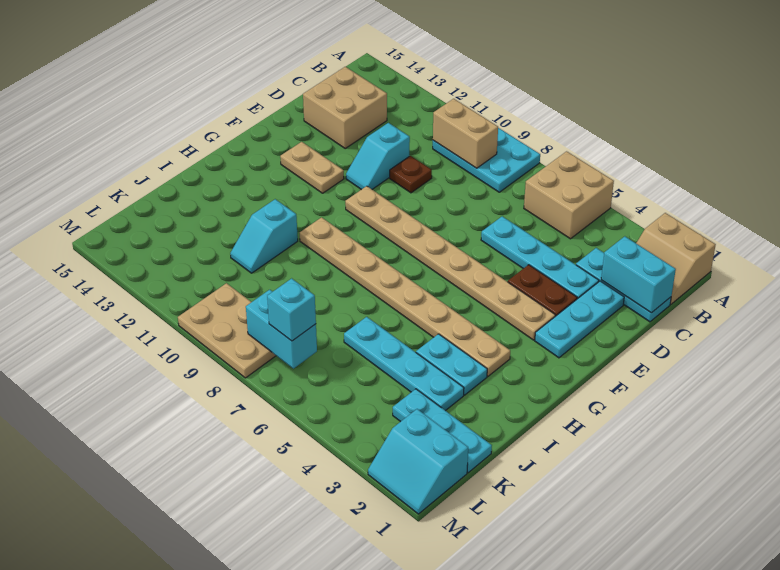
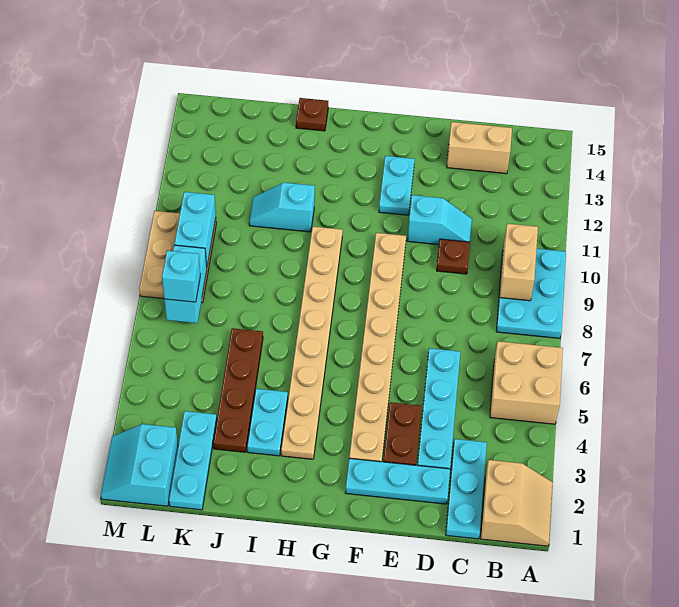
tan slope A1:B2 level 1 top A -> tan slope A1:B2 level 1 top B
cyan brick C1:C2 level 2 -> cyan brick L9:L10 level 2
tan brick C13:D14 level 1 -> tan brick C14:D14 level 1
cyan slope D11:E11 level 1 top D -> cyan slope D11:E11 level 1 top E
tan plate F12:F13 level 1 -> cyan plate F12:F13 level 1
none -> brown plate I15 level 1
cyan plate J3:J6 level 1 -> brown plate J3:J6 level 1

